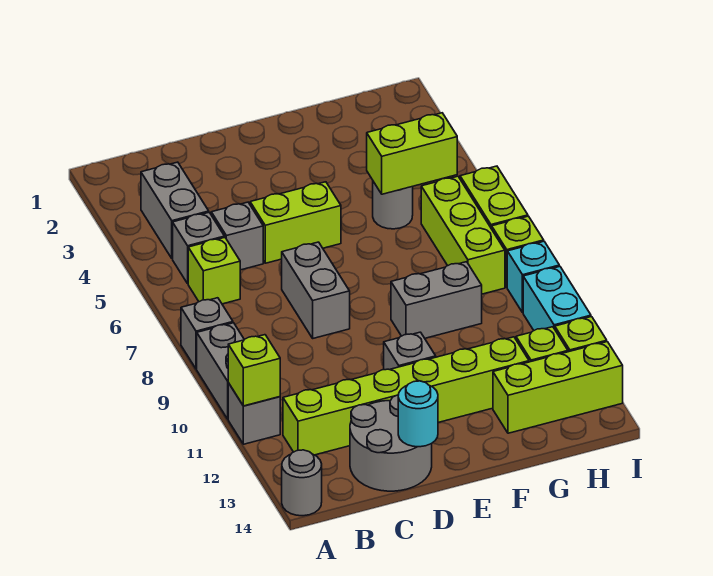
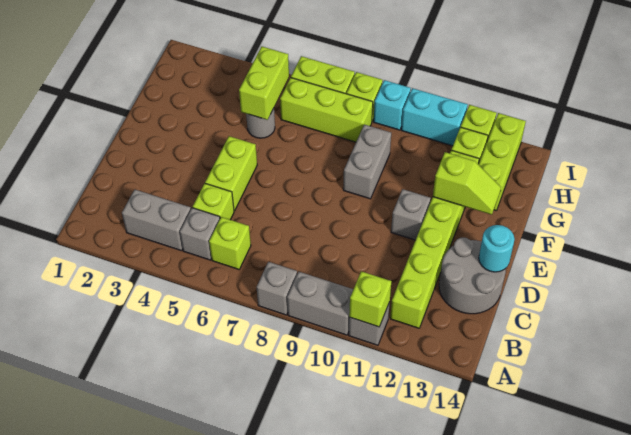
grey round brick A14 level 1 -> none
grey brick C5 level 1 -> lime brick C5 level 1
grey brick D7:D8 level 1 -> none
none -> lime slope F12:F13 level 2 top 12

